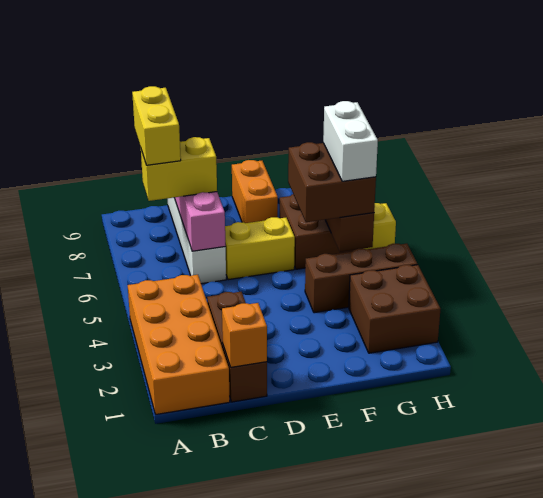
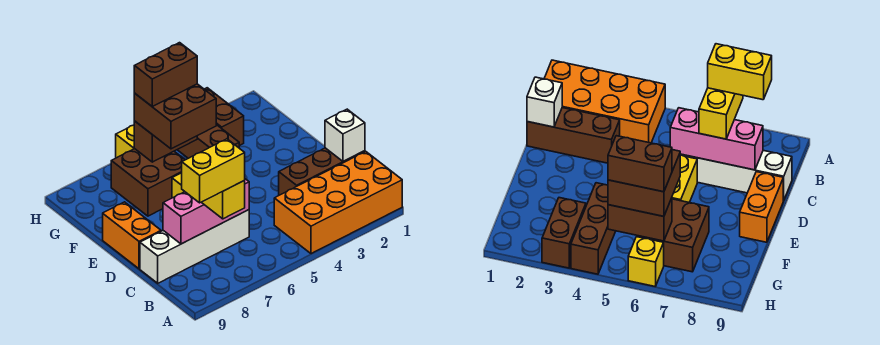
orange brick C1 level 2 -> white brick C1 level 2
orange brick E8:E9 level 1 -> orange brick D9:E9 level 1
brown brick G2:H3 level 1 -> brown brick G3:H3 level 1
white brick G5:G6 level 4 -> brown brick G5:G6 level 4

